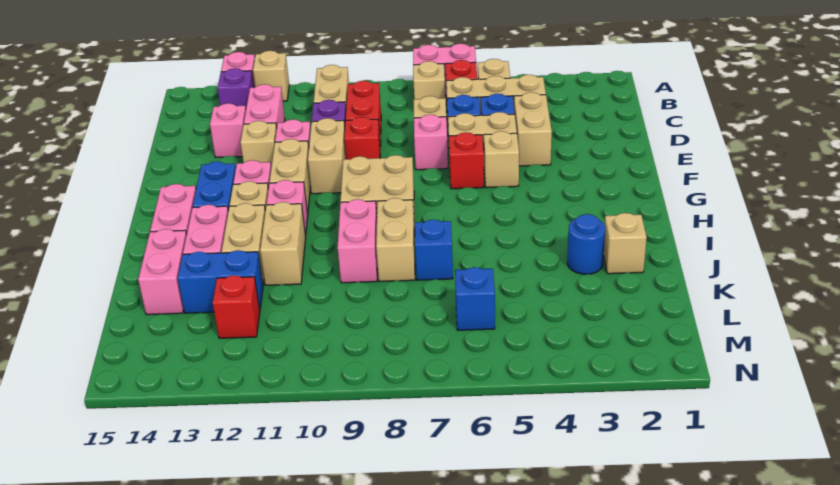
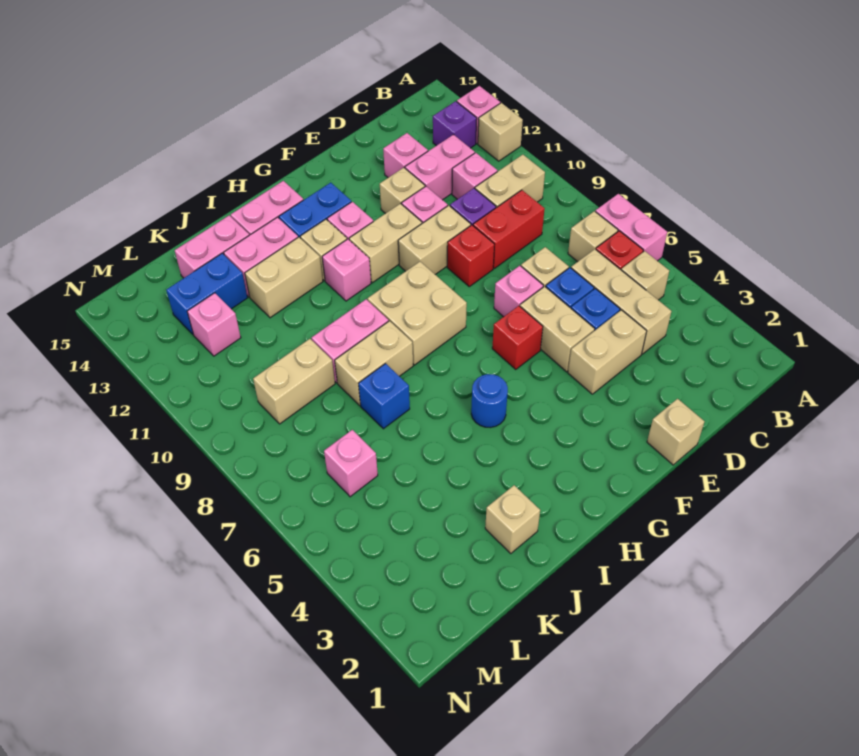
none -> pink brick C11 level 1
tan brick F5 level 1 -> tan brick E1 level 1
tan brick I11:J11 level 1 -> tan brick K9:L9 level 1
blue round brick J3 level 1 -> blue round brick H5 level 1
blue brick K12:K13 level 1 -> blue brick K13:L13 level 1
blue brick L6 level 1 -> pink brick L6 level 1
red brick L12 level 1 -> pink brick L12 level 1

